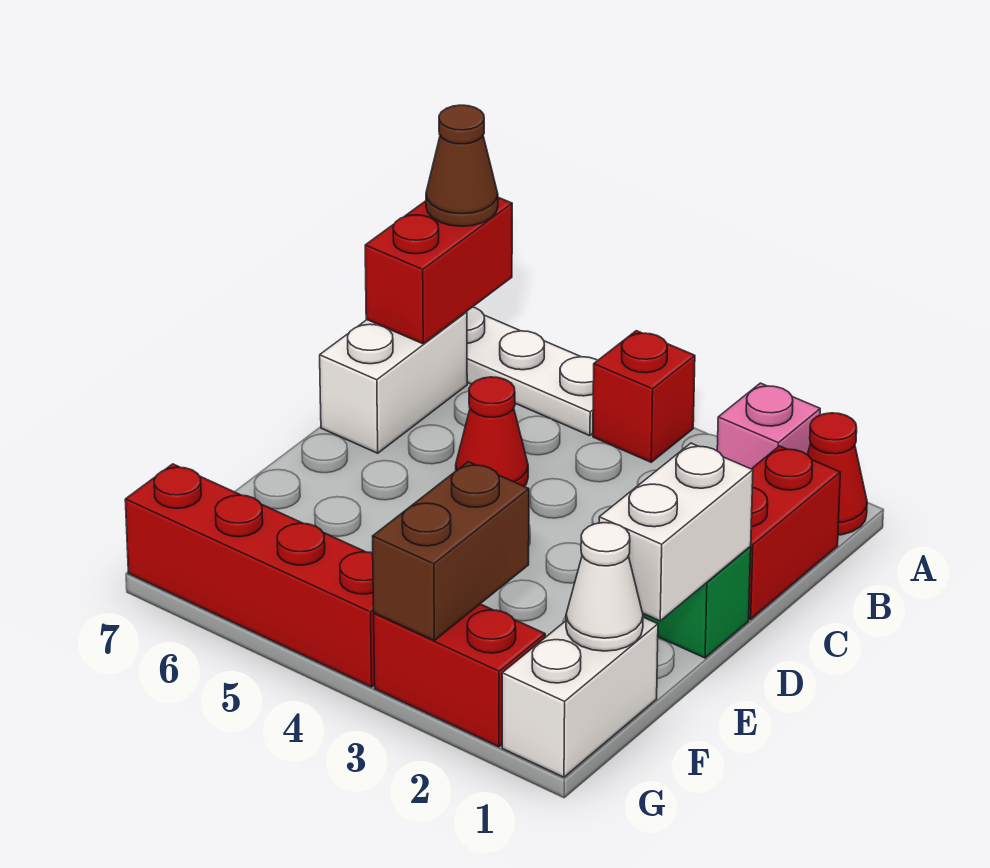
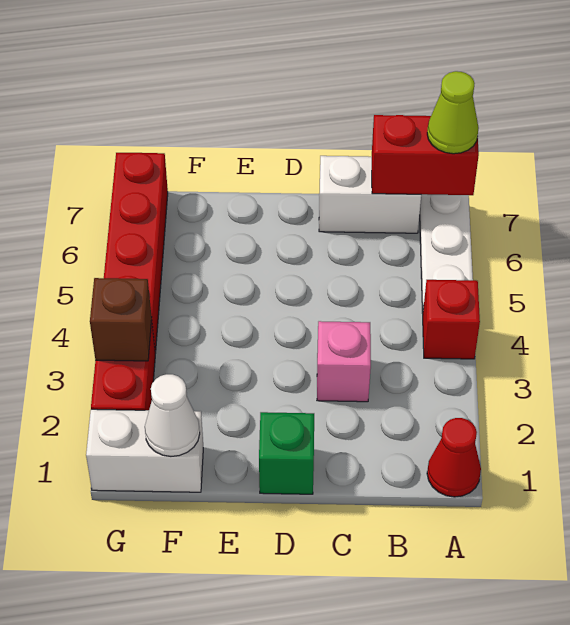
pink brick A2 level 1 -> pink brick C3 level 1
brown cone A7 level 3 -> lime cone A7 level 3
red brick B1:C1 level 1 -> none
red cone C5 level 1 -> none
white brick D1:E1 level 2 -> none
brown brick F3:G3 level 2 -> brown brick G3 level 2

